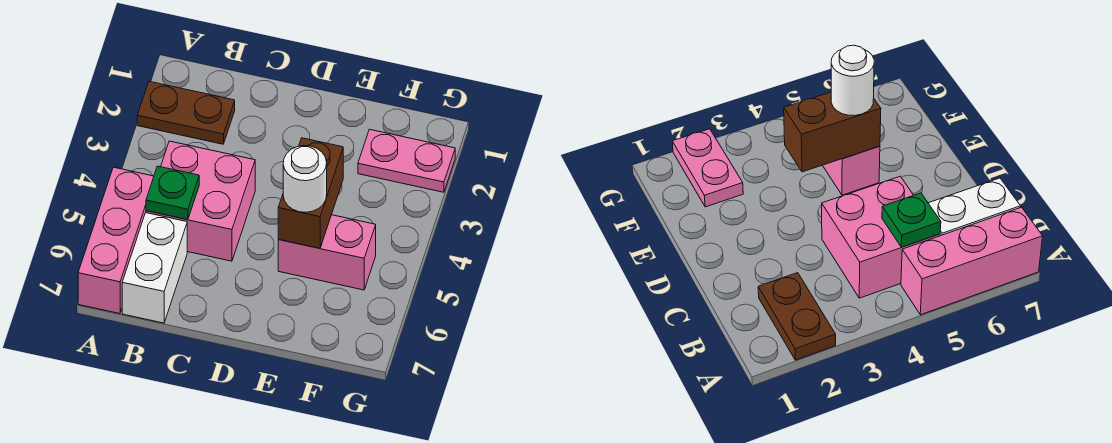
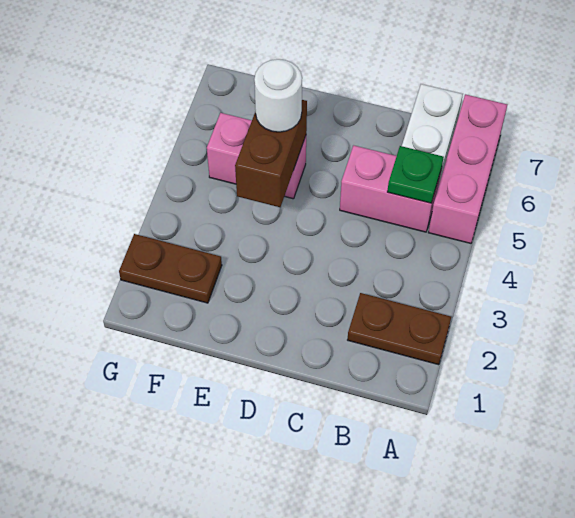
pink brick B4:C5 level 1 -> pink brick B5:C5 level 1
pink plate F2:G2 level 1 -> brown plate F2:G2 level 1

